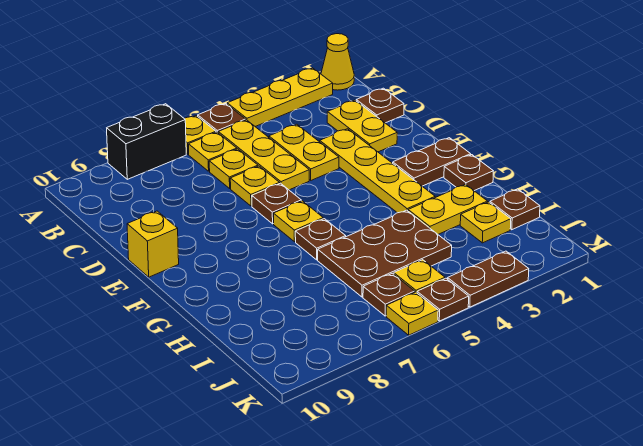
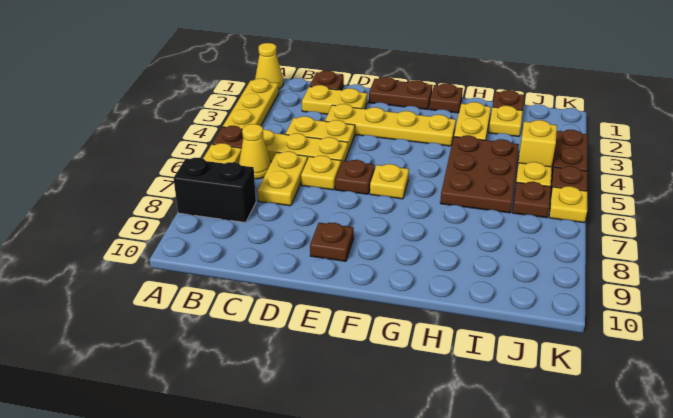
black brick A7:A8 level 1 -> black brick A8:B8 level 1
yellow plate B6 level 1 -> yellow cone B6 level 1
yellow plate C6 level 1 -> yellow plate C6:C7 level 1
yellow brick E10 level 1 -> yellow brick J4 level 1
brown plate F1:F2 level 1 -> brown plate E1:F1 level 1
brown plate G6 level 1 -> brown plate E9 level 1

